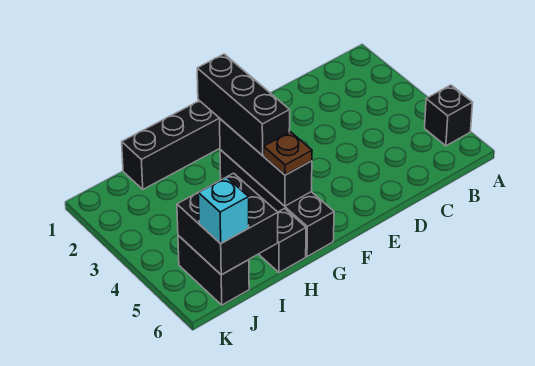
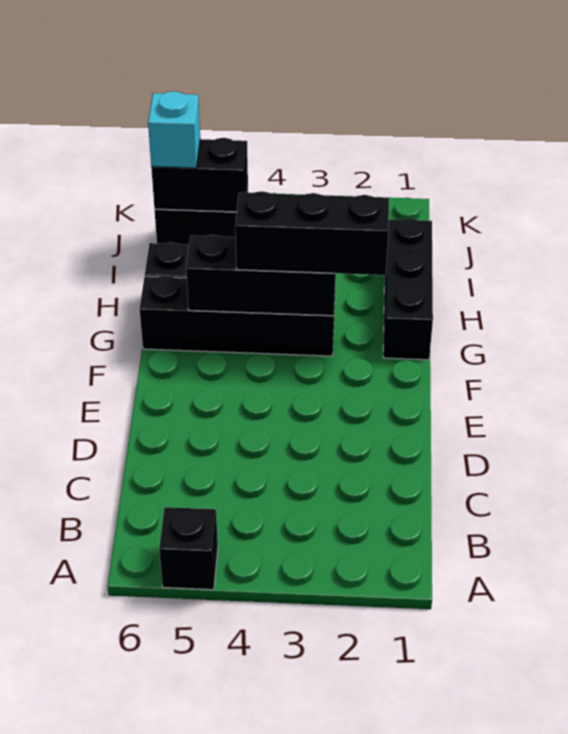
brown plate G5 level 3 -> none
black brick I5:J6 level 2 -> black brick J5:J6 level 2

